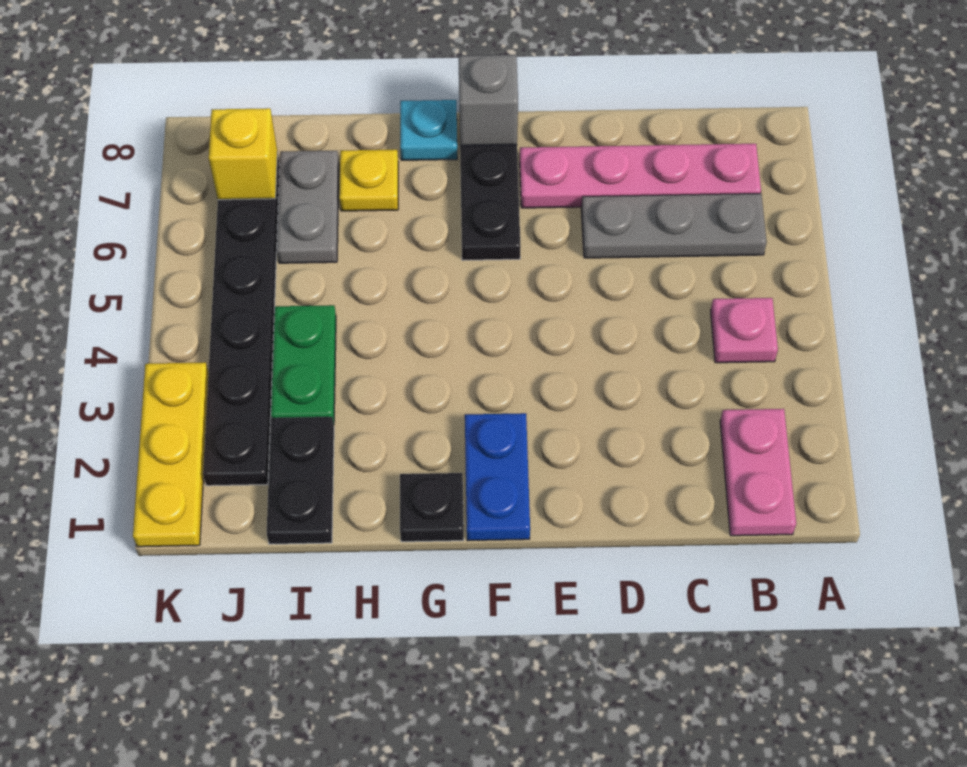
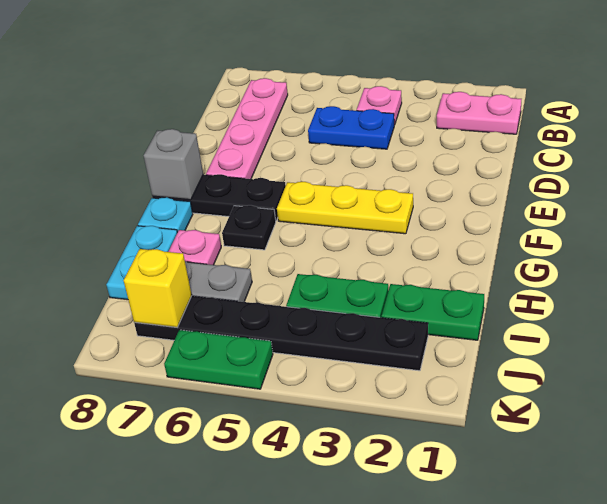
grey plate B6:D6 level 1 -> none
blue plate F1:F2 level 1 -> blue plate C4:C5 level 1
black plate G1 level 1 -> black plate G6 level 1
yellow plate H7 level 1 -> pink plate H7 level 1
none -> cyan plate H8:I8 level 1
black plate I1:I2 level 1 -> green plate I1:I2 level 1
yellow plate K1:K3 level 1 -> yellow plate F3:F5 level 1
none -> green plate K5:K6 level 1

